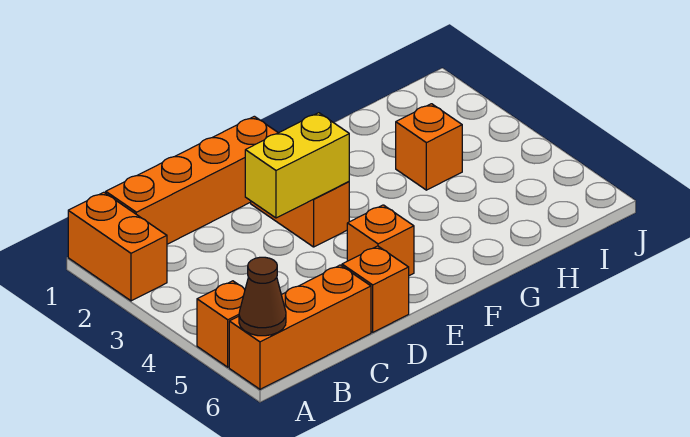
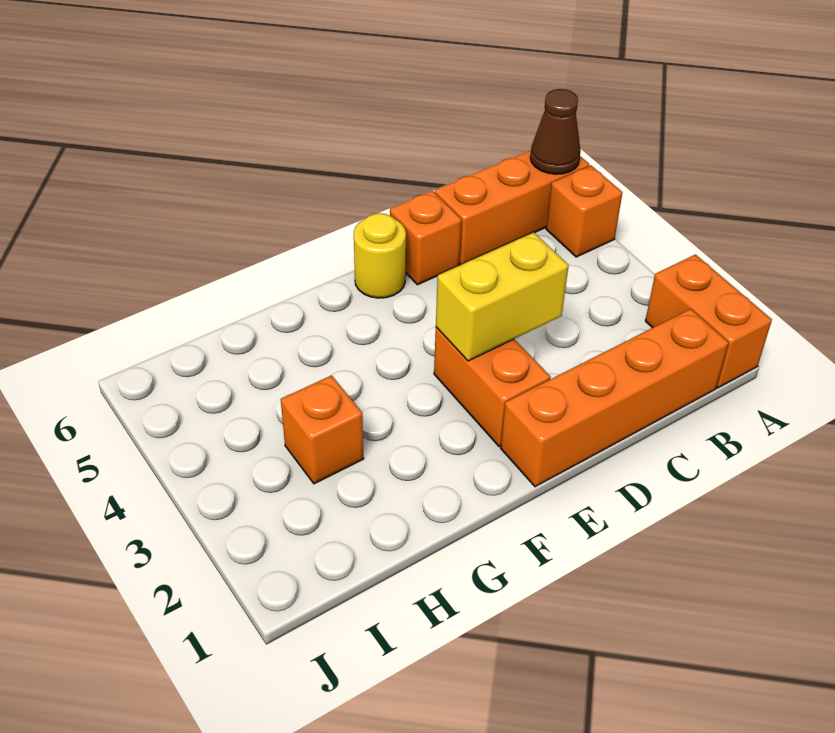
orange brick E5 level 1 -> none
none -> yellow round brick E6 level 1

